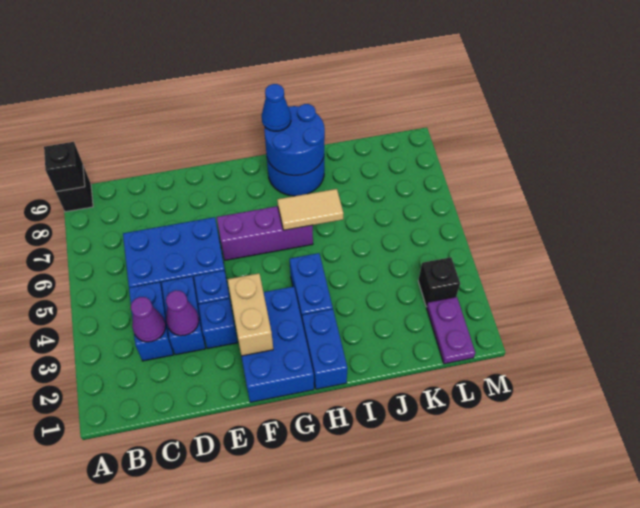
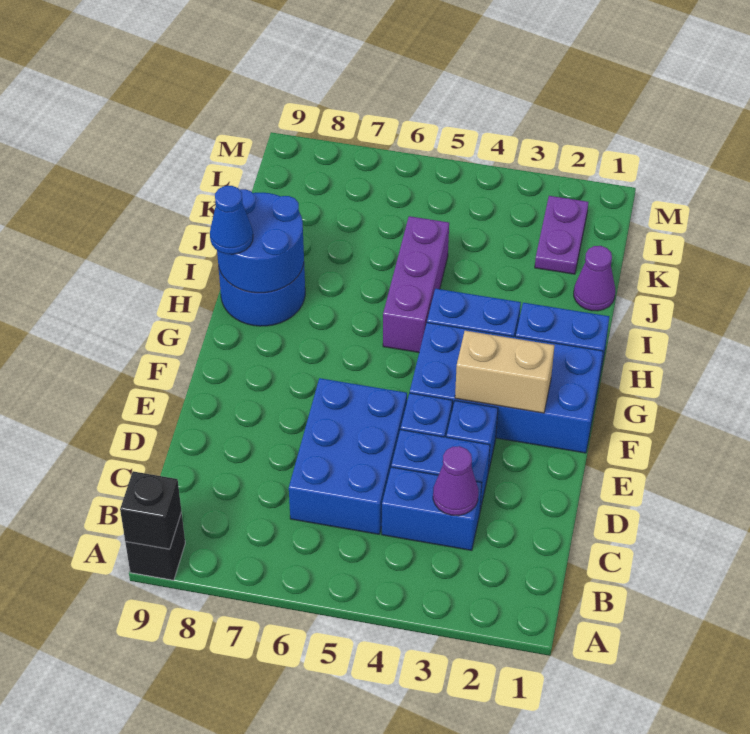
purple cone D3 level 2 -> purple cone J1 level 1
blue brick F1:G3 level 1 -> blue brick F1:G4 level 1
purple brick F6:H6 level 1 -> purple brick H5:J5 level 1
tan tile H6:I6 level 2 -> none
purple plate L1:L2 level 1 -> purple plate K2:L2 level 1
black brick L3 level 1 -> none

